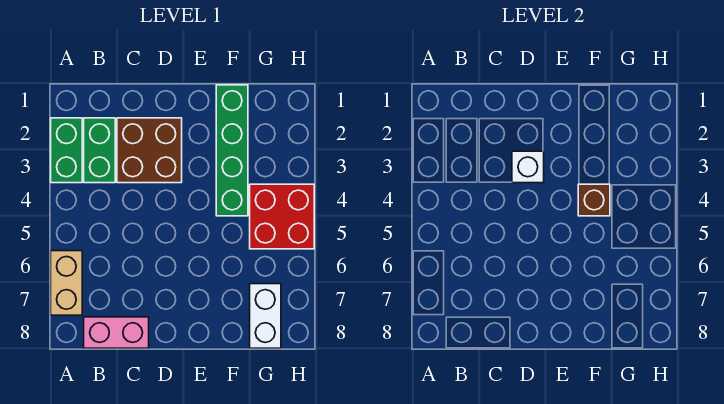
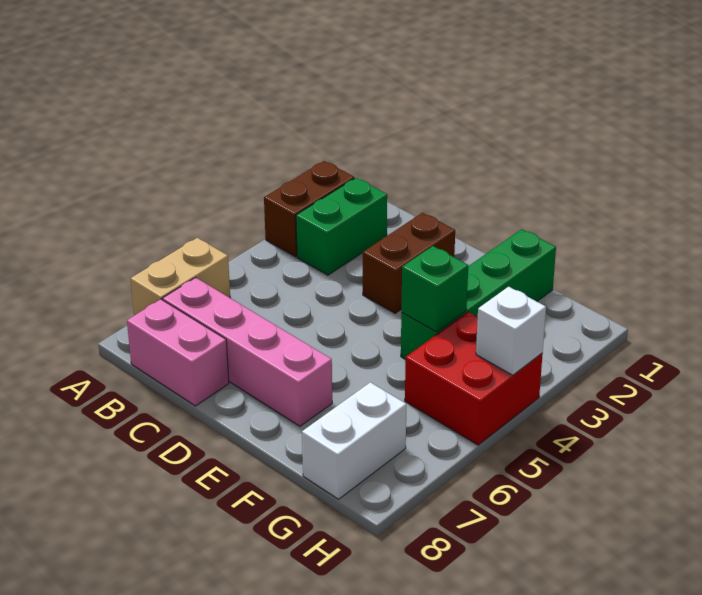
green brick A2:A3 level 1 -> brown brick A2:A3 level 1
none -> pink brick B7:E7 level 1
brown brick C2:D3 level 1 -> brown brick D2:D3 level 1
white brick D3 level 2 -> white brick H4 level 2
brown brick F4 level 2 -> green brick F4 level 2

